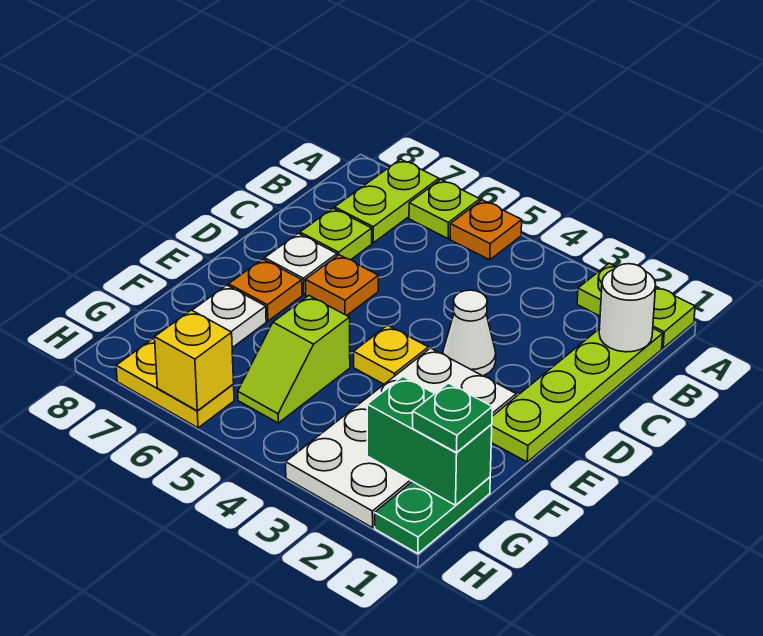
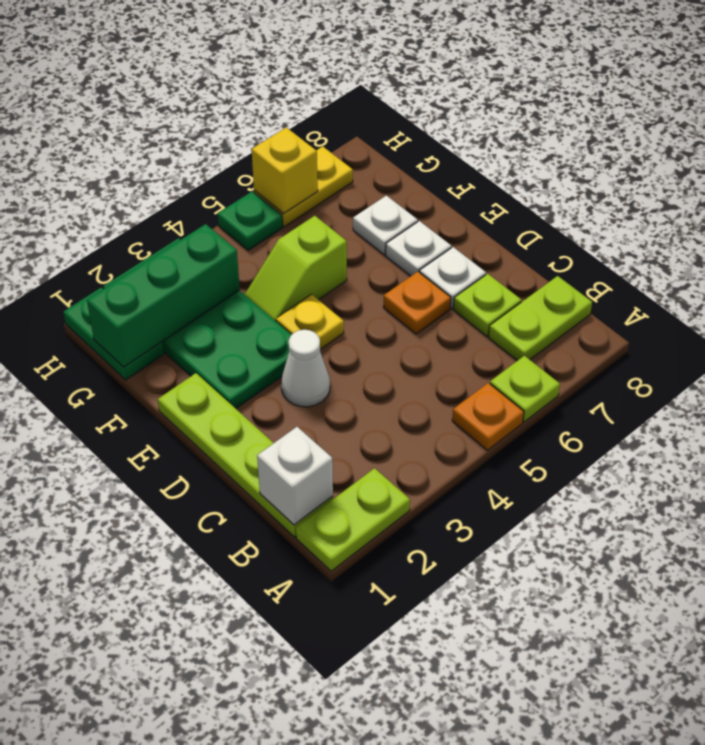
lime plate A7:B7 level 1 -> lime plate B7:B8 level 1
white round brick B1 level 2 -> white brick B1 level 2
white plate E2:H3 level 1 -> green plate E2:H3 level 1
orange plate E7 level 1 -> white plate E7 level 1
lime slope F5:G5 level 1 top F -> lime slope F4:F5 level 1 top 5
green brick G1:G2 level 2 -> green brick G1:G3 level 2
green plate G1 level 3 -> green plate H5 level 1

